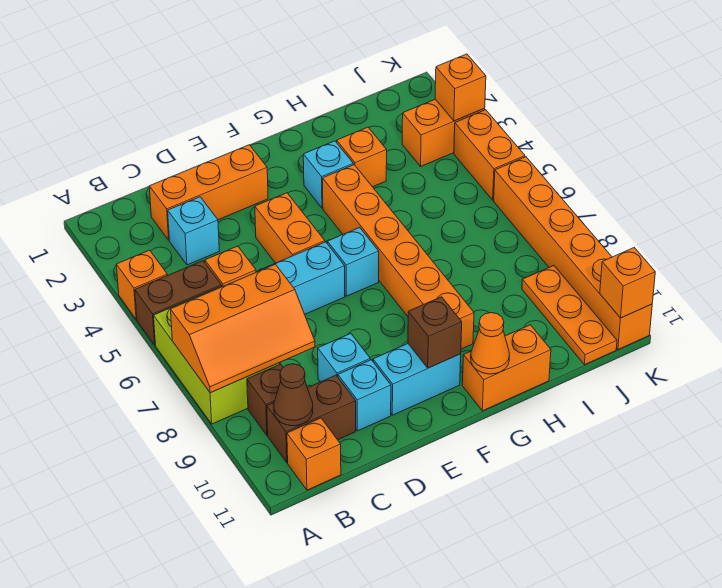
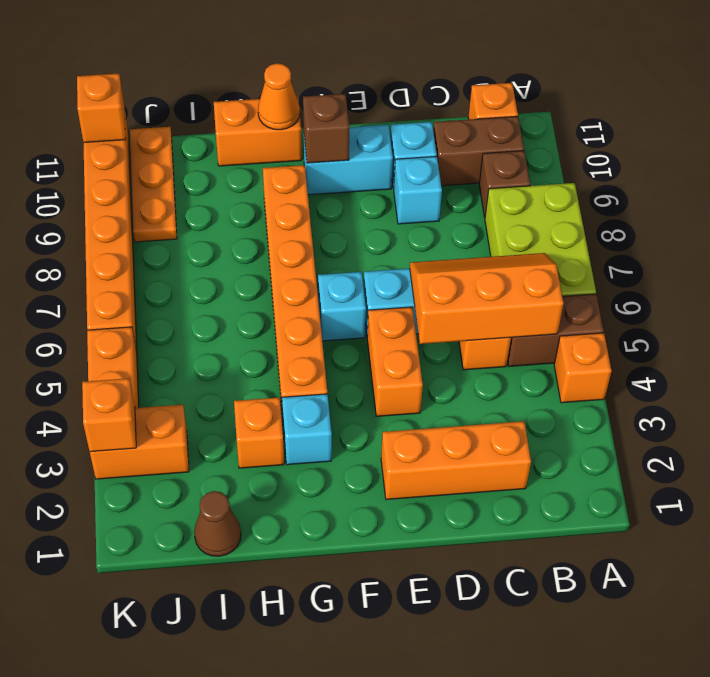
orange slope A7:C8 level 2 top 7 -> orange slope B5:D6 level 2 top 5
brown cone B10 level 2 -> brown cone I1 level 1
cyan brick C3 level 1 -> none

